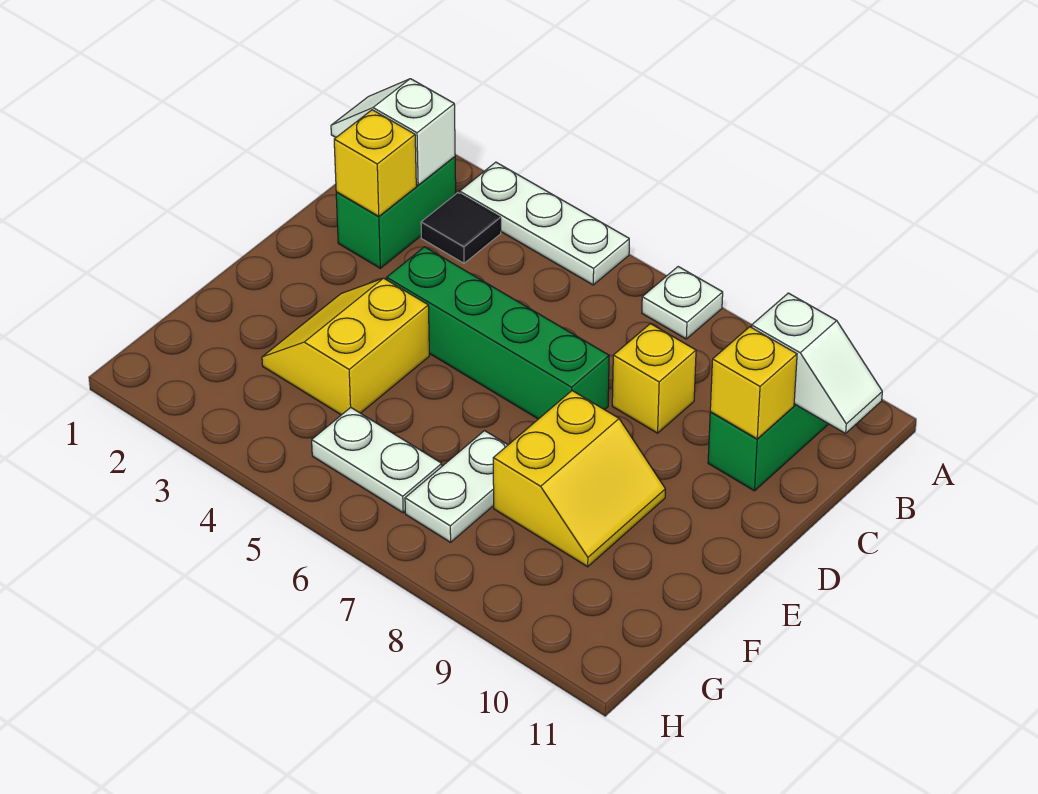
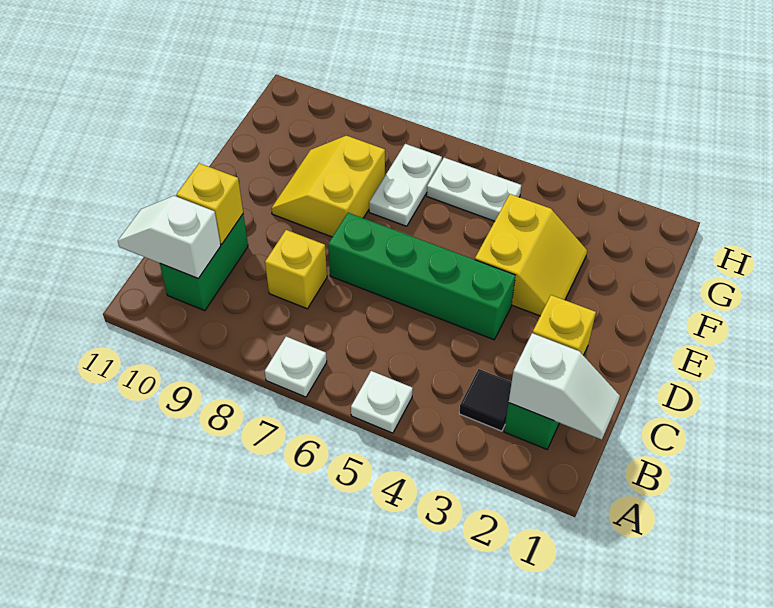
white plate A3:A5 level 1 -> white plate A5 level 1

